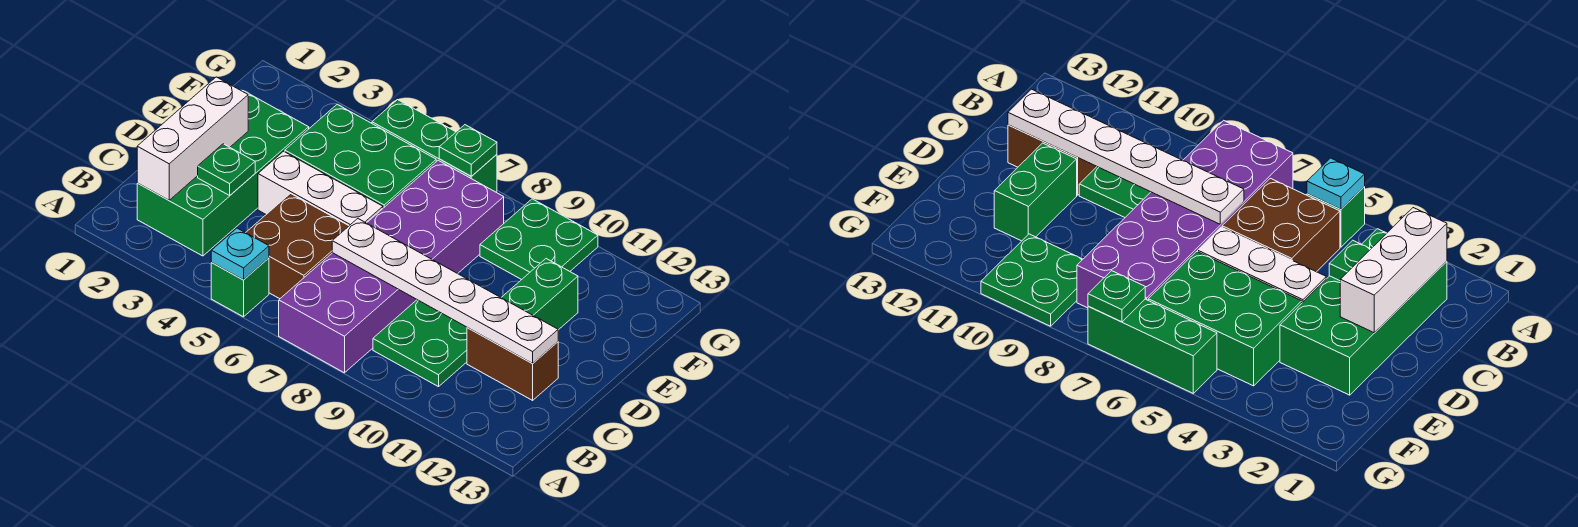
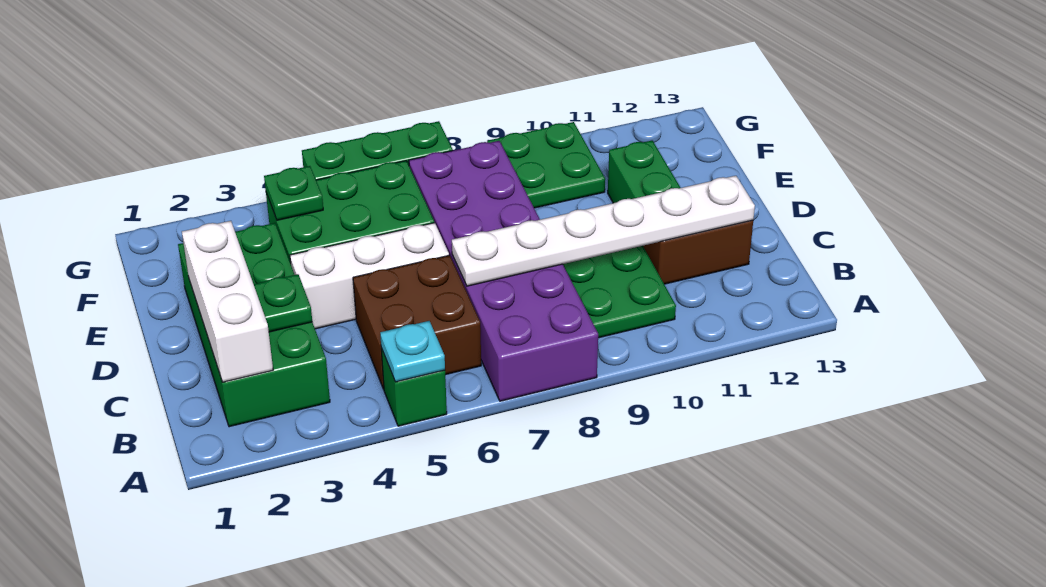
green plate G7 level 2 -> green plate F4 level 2

